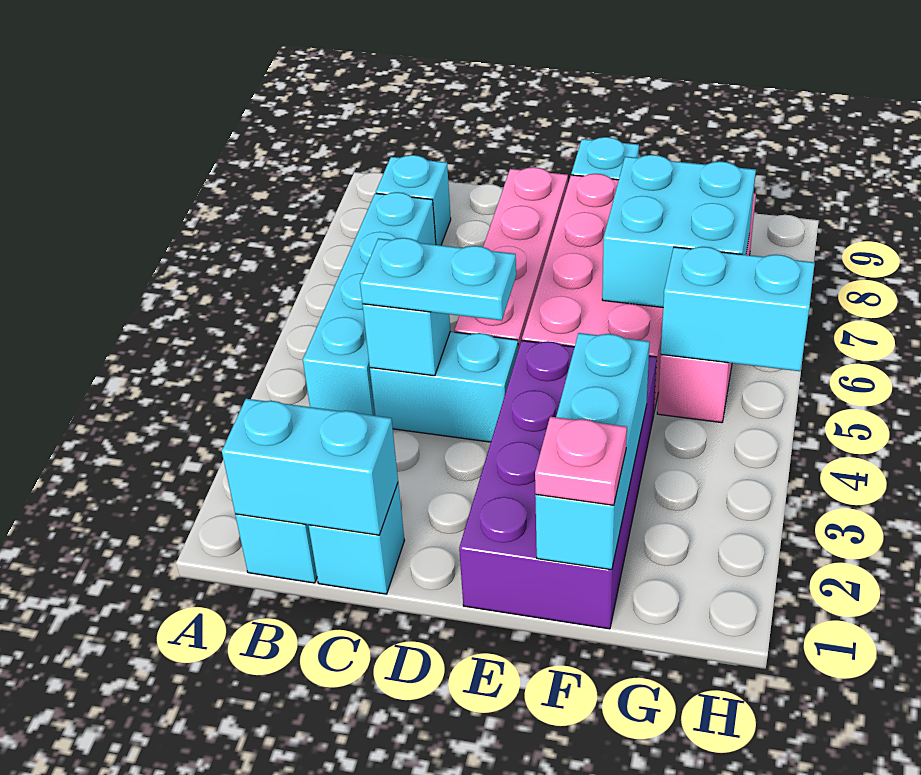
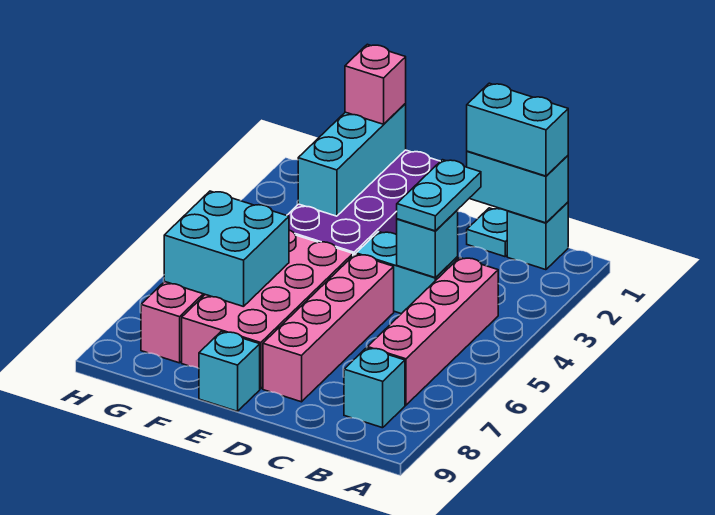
cyan brick B4:B7 level 1 -> pink brick B4:B7 level 1
cyan brick C1 level 1 -> cyan plate C1 level 1
cyan plate C4:D4 level 3 -> cyan plate C3:C4 level 3
pink plate F1 level 3 -> pink brick F1 level 3
cyan brick G5:H5 level 2 -> cyan brick B1:C1 level 3

